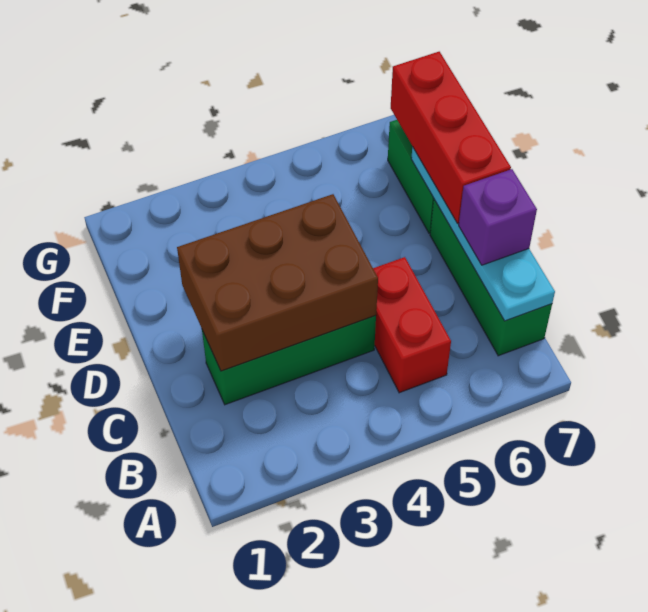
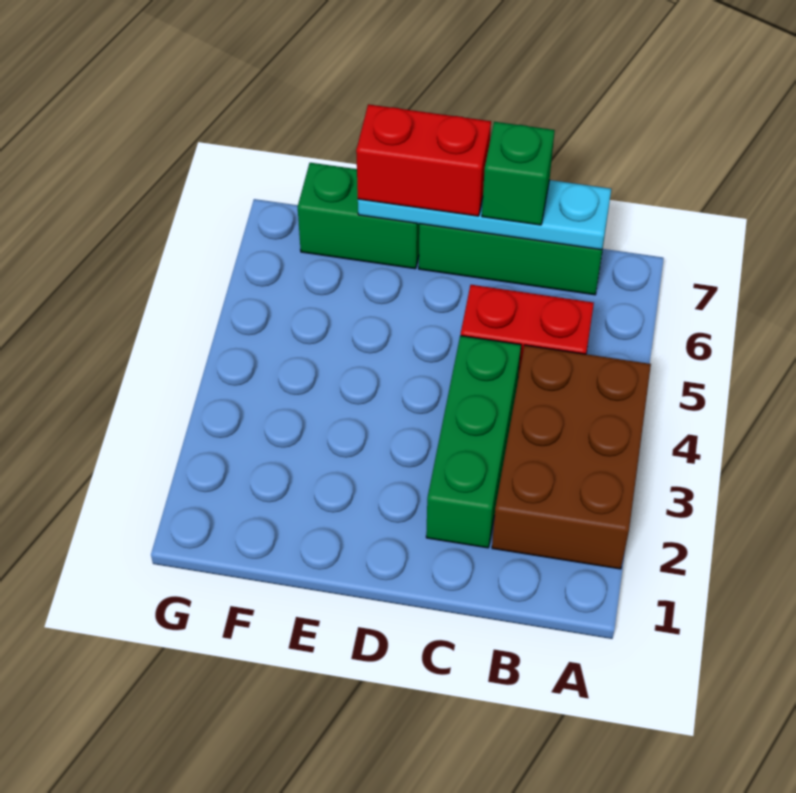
brown brick C2:D4 level 2 -> brown brick A2:B4 level 1
purple brick C7 level 3 -> green brick C7 level 3
red brick D7:F7 level 3 -> red brick D7:E7 level 3

